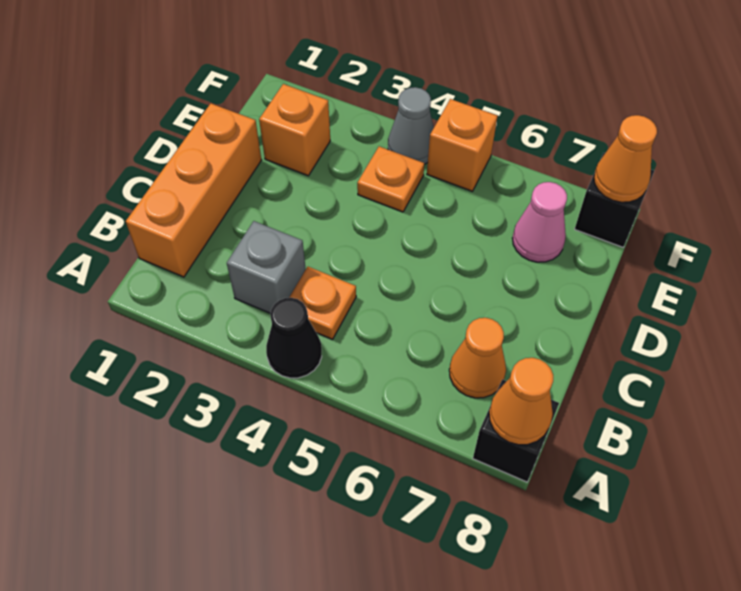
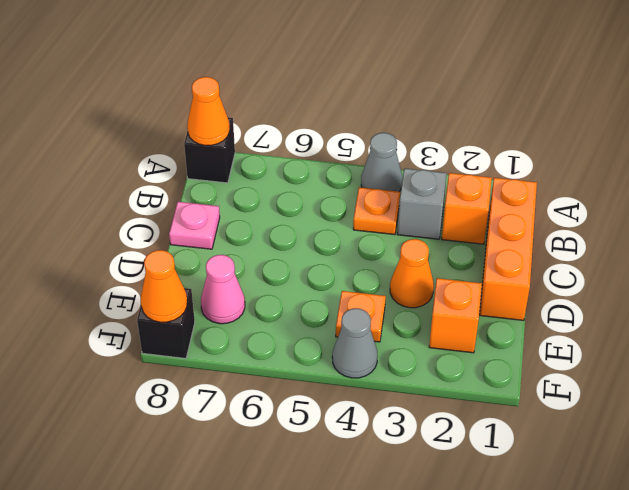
black cone A4 level 1 -> grey cone A4 level 1
orange cone B7 level 1 -> orange cone D3 level 1
none -> pink plate C8 level 1
orange brick F5 level 1 -> orange brick B2 level 1

